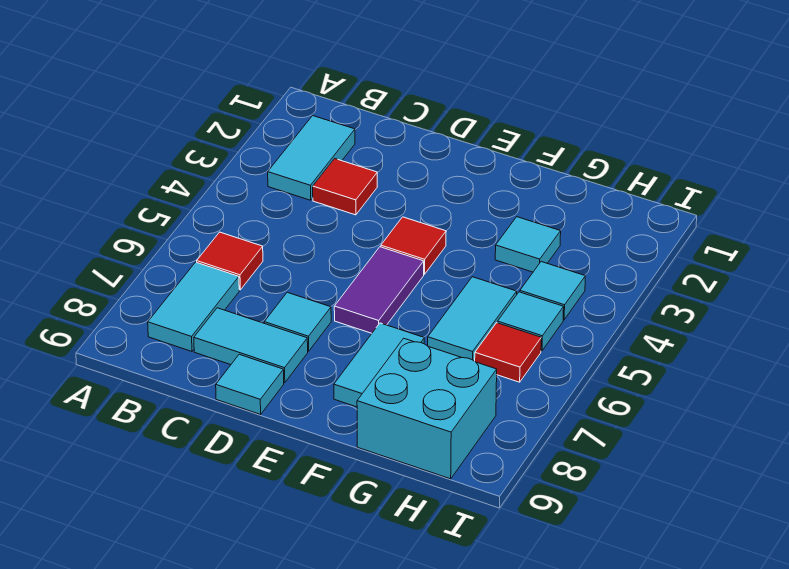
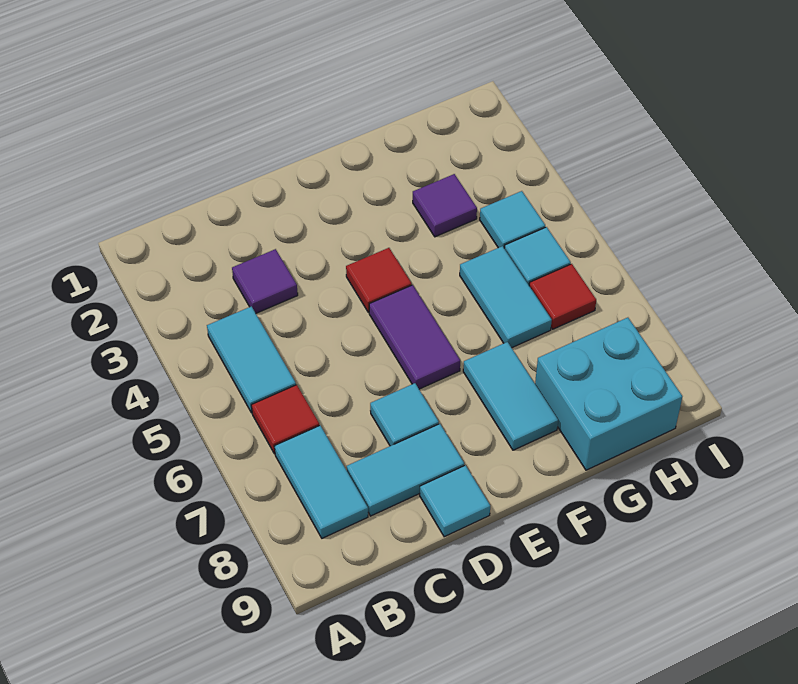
cyan tile B2:B3 level 1 -> cyan tile B4:B5 level 1
red tile C3 level 1 -> purple tile C3 level 1
cyan tile G3 level 1 -> purple tile G3 level 1

